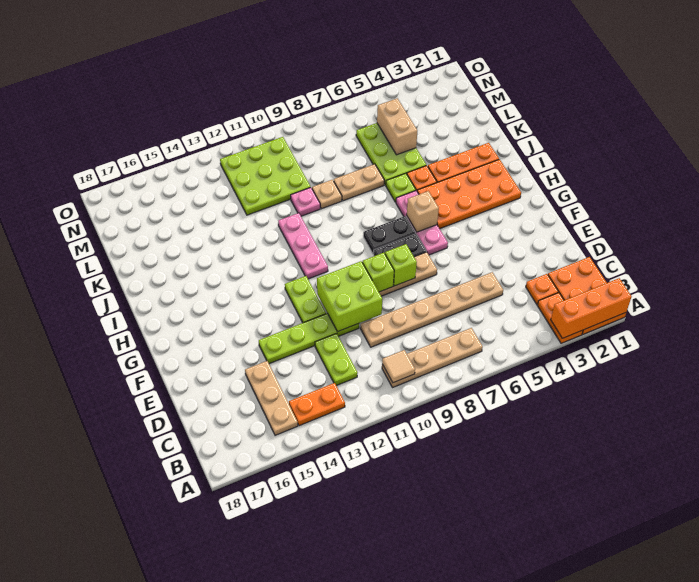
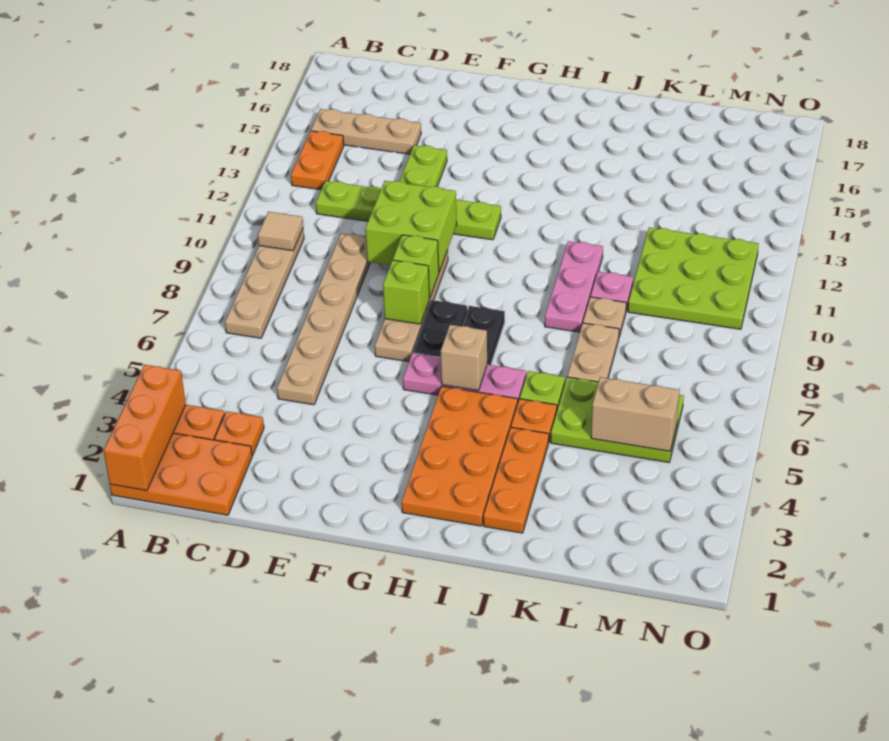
pink plate H11:J11 level 1 -> pink plate J9:J11 level 1

